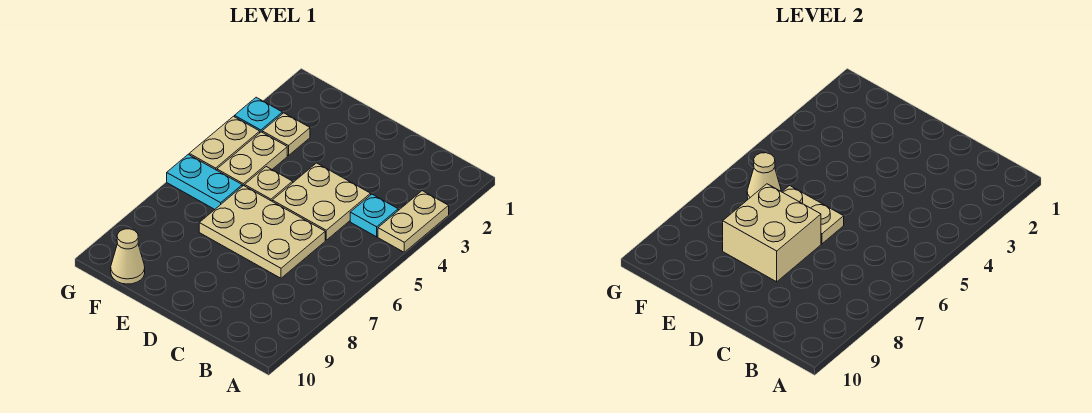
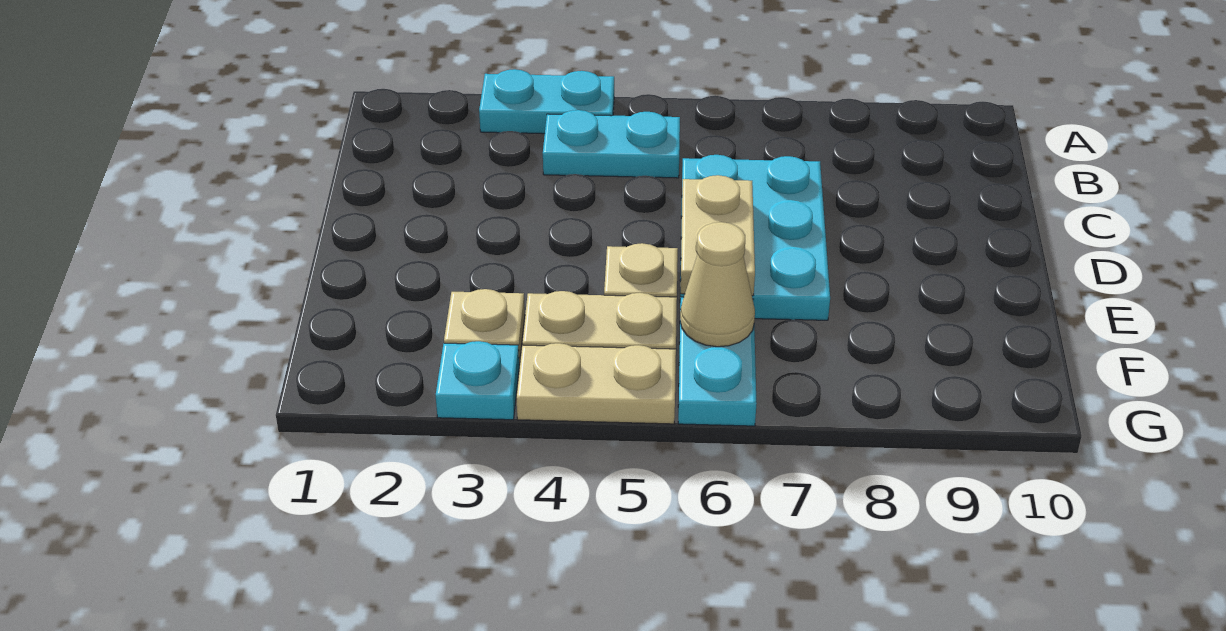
tan plate A3:A4 level 1 -> cyan plate A3:A4 level 1
cyan plate B4 level 1 -> cyan plate B4:B5 level 1
tan plate C4:D5 level 1 -> none
tan plate C6:E7 level 1 -> cyan plate C6:E7 level 1
tan brick D7:E8 level 2 -> none
tan cone F10 level 1 -> none

